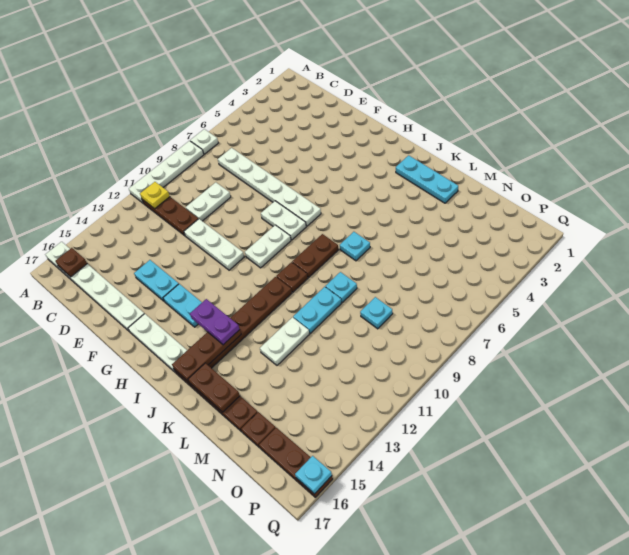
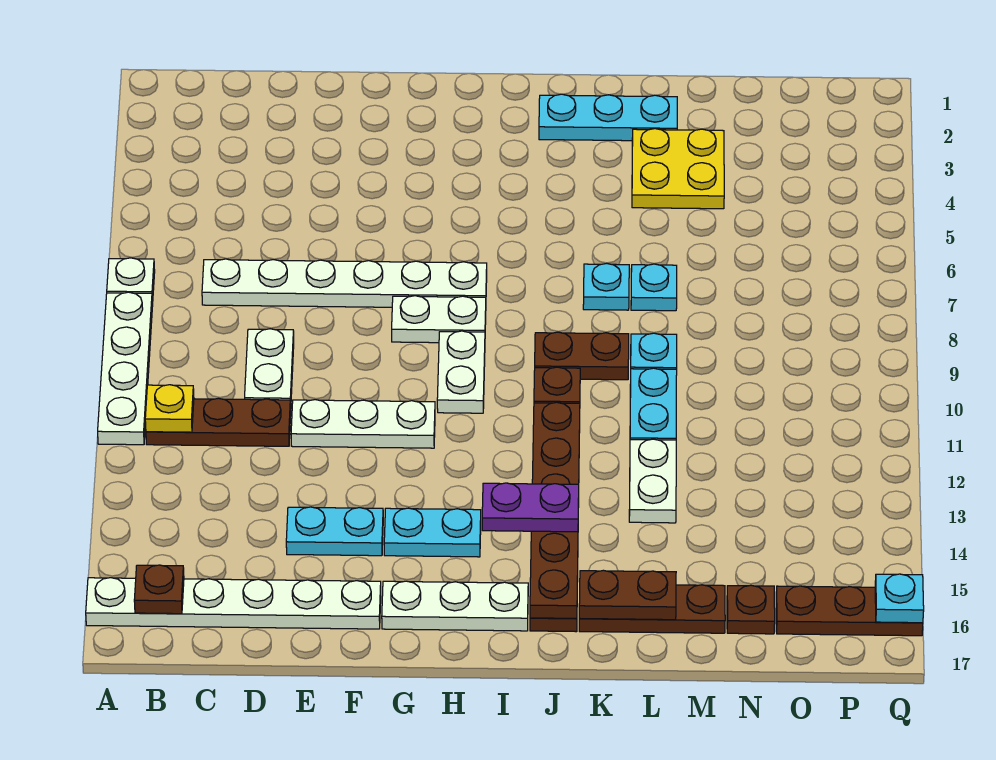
brown plate J8:J9 level 1 -> brown plate J9:K9 level 1
none -> yellow plate L3:M4 level 1
cyan plate N9 level 1 -> cyan plate L7 level 1

